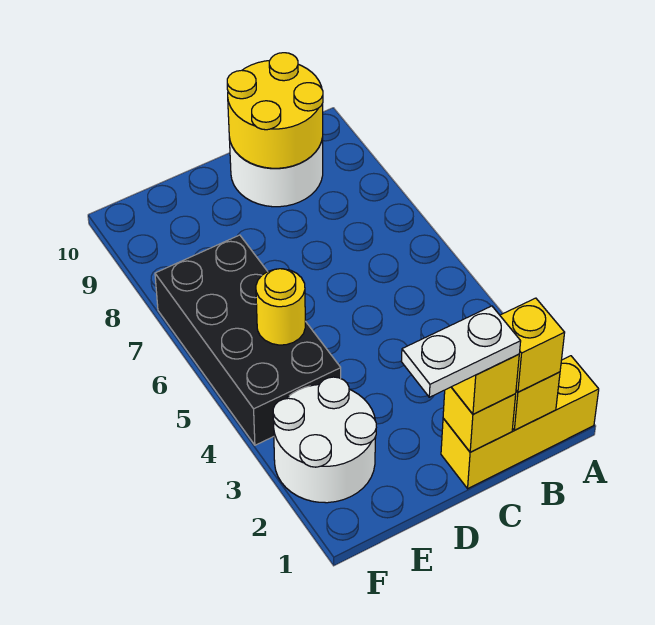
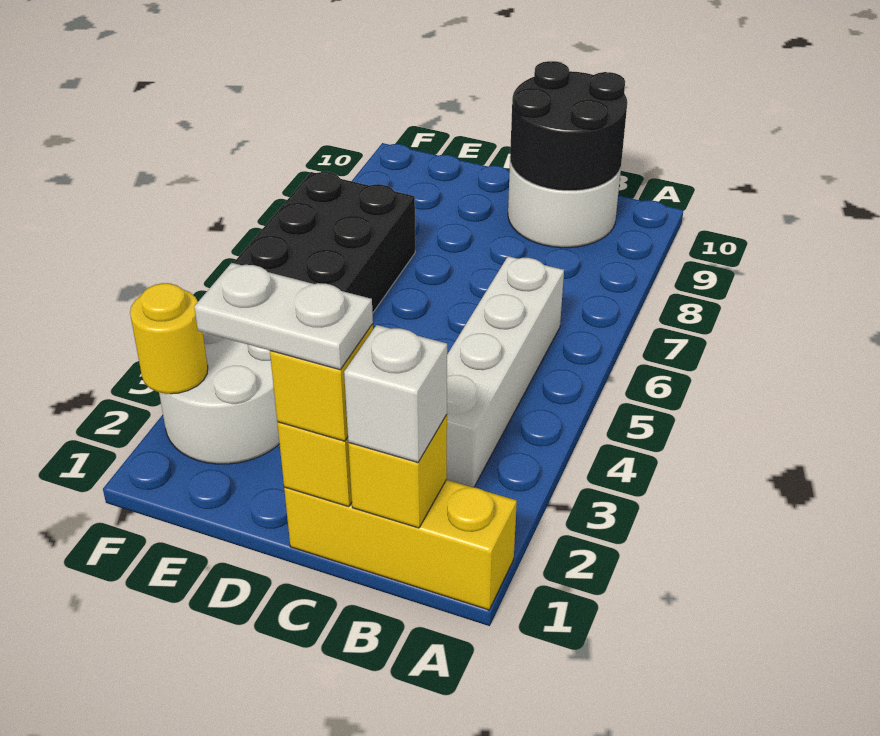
yellow brick B1 level 3 -> white brick B1 level 3
none -> white brick B3:B6 level 1
yellow round brick B9:C10 level 2 -> black round brick B9:C10 level 2
yellow round brick E5 level 2 -> yellow round brick F2 level 2

